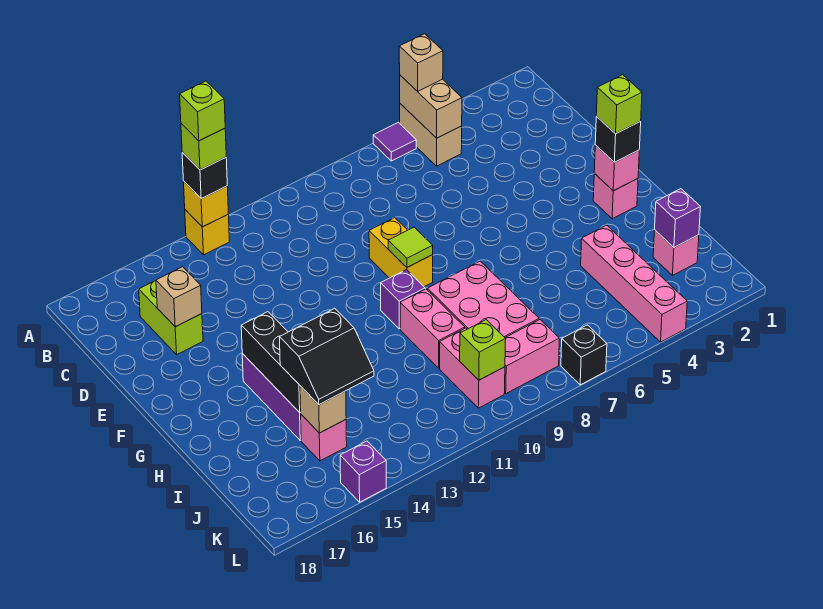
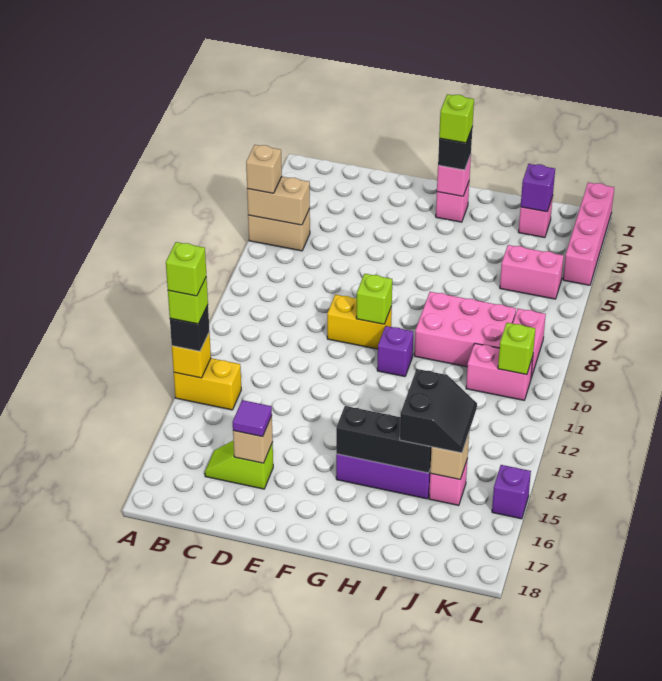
purple tile A6 level 1 -> purple tile D16 level 3
yellow brick A13 level 1 -> yellow brick A13:B13 level 1
lime brick C16:D16 level 1 -> lime slope C16:D16 level 1 top D
lime tile F9 level 2 -> lime brick F9 level 2
pink brick H10:I10 level 1 -> pink brick J5:K5 level 1
pink brick I4:L4 level 1 -> pink brick L1:L4 level 1
black brick L7 level 1 -> none

